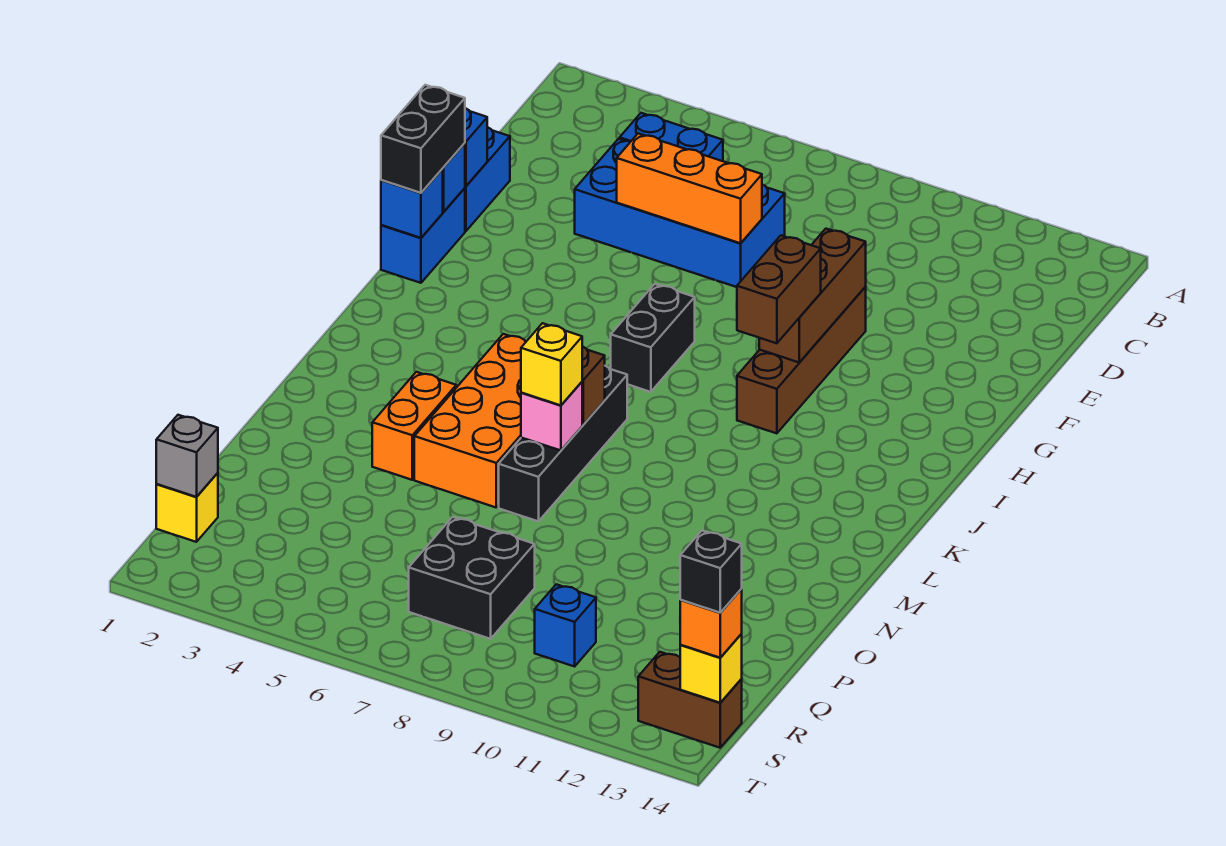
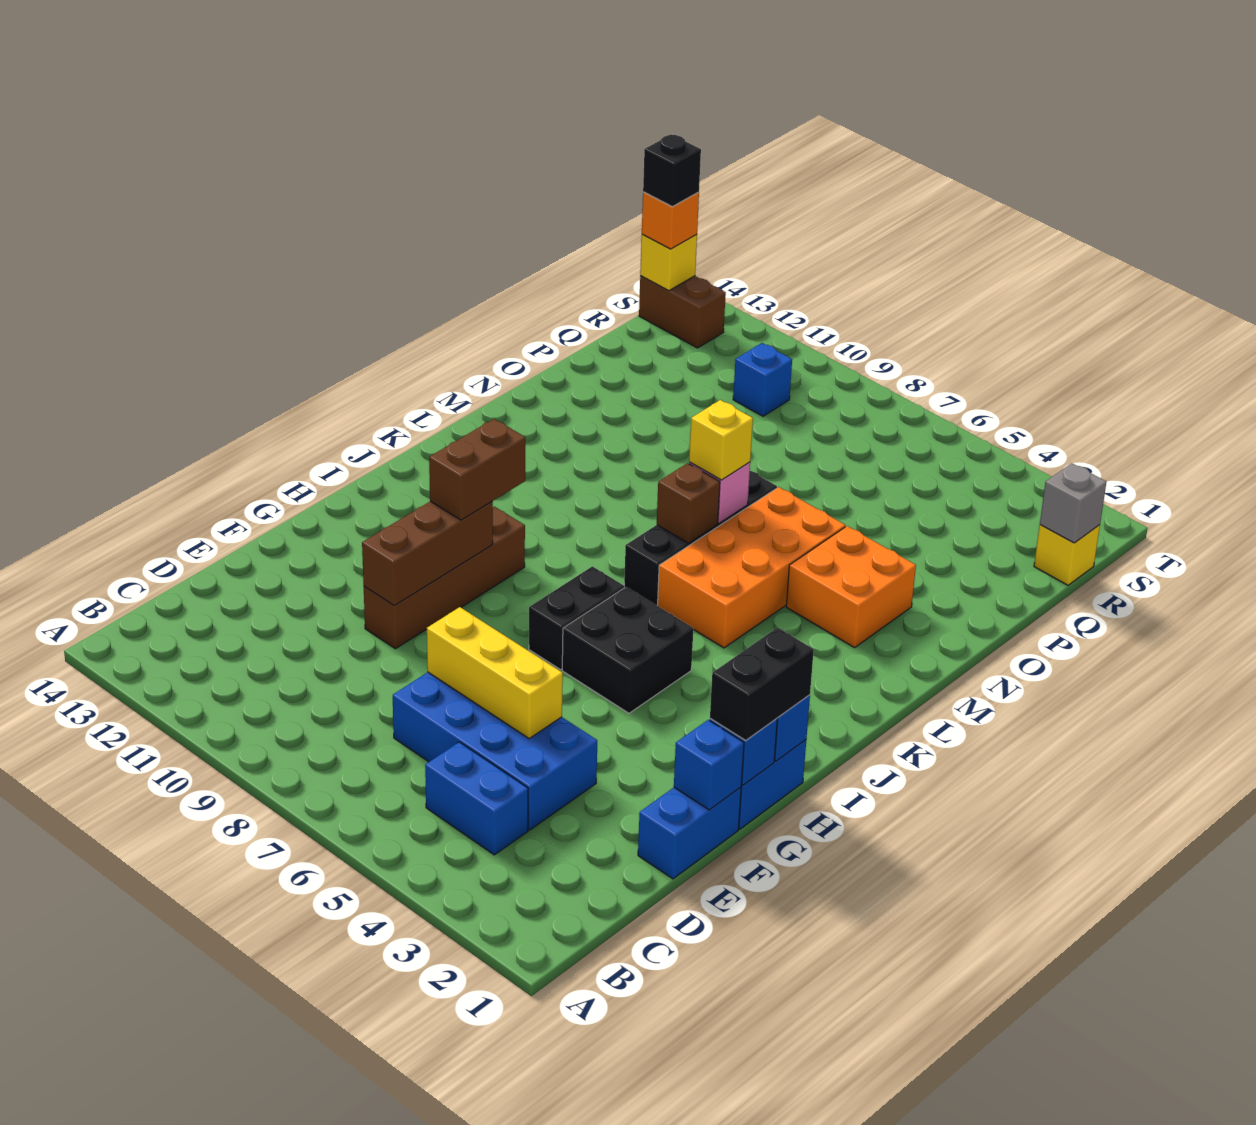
orange brick E5:E7 level 2 -> yellow brick E5:E7 level 2
orange brick M4:N4 level 1 -> orange brick M3:N4 level 1
black brick Q7:R8 level 1 -> black brick H5:I6 level 1

